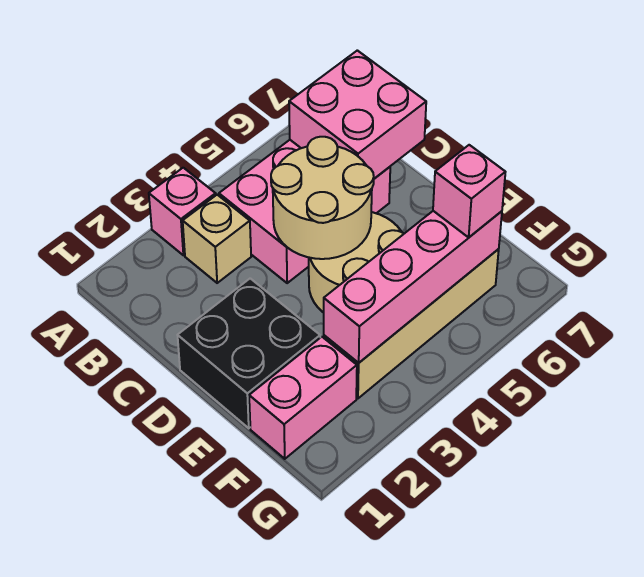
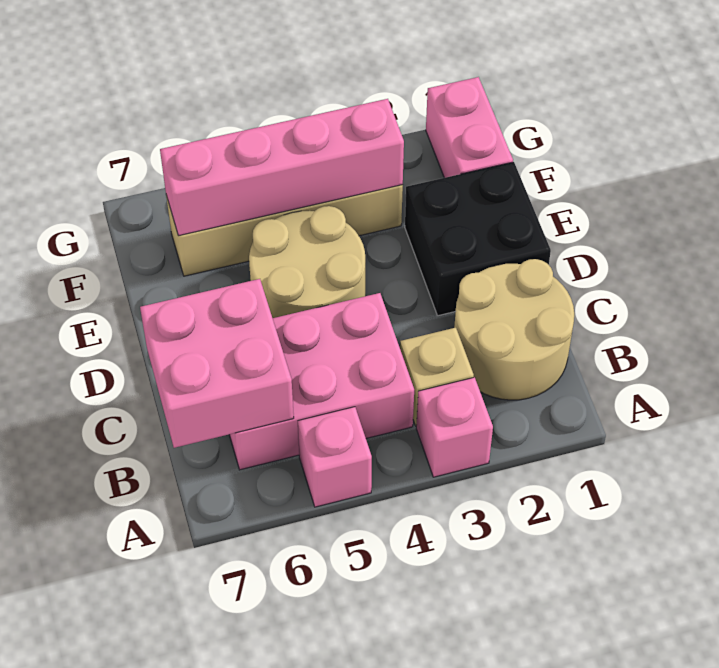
tan round brick C4:D5 level 2 -> tan round brick B1:C2 level 1
pink brick F1:F2 level 1 -> pink brick F1:G1 level 1
pink brick F6 level 3 -> pink brick A5 level 1

